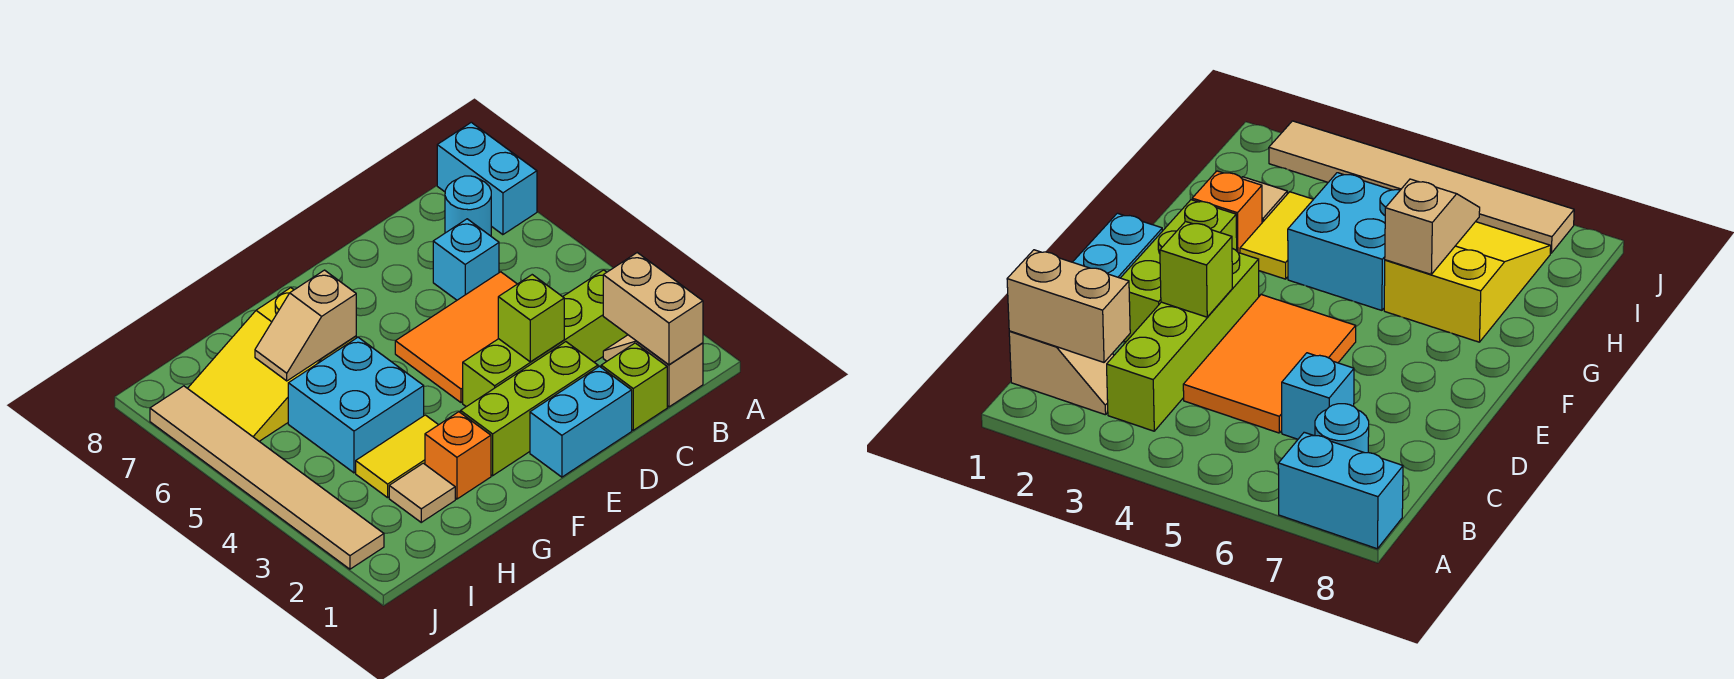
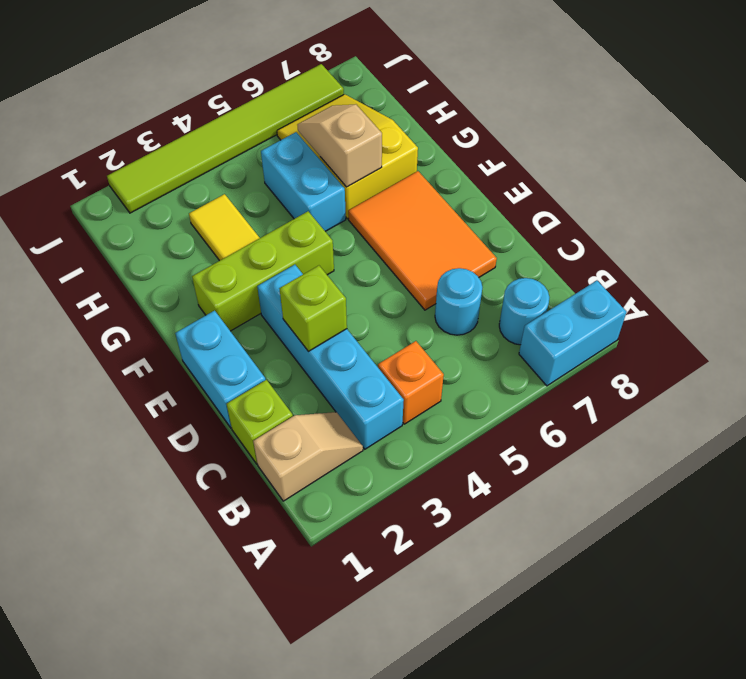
tan brick B1:B2 level 2 -> none
lime brick B3:E3 level 1 -> cyan brick B3:E3 level 1
orange tile C4:E5 level 1 -> orange tile D6:F7 level 1
cyan brick C6 level 1 -> cyan round brick C6 level 1
lime brick D2:F2 level 1 -> lime brick F2:F4 level 1
orange brick G2 level 1 -> orange brick B4 level 1
cyan brick G4:H5 level 1 -> cyan brick G5:H5 level 1
tan tile H2 level 1 -> none
tan tile J2:J7 level 1 -> lime tile J2:J7 level 1

